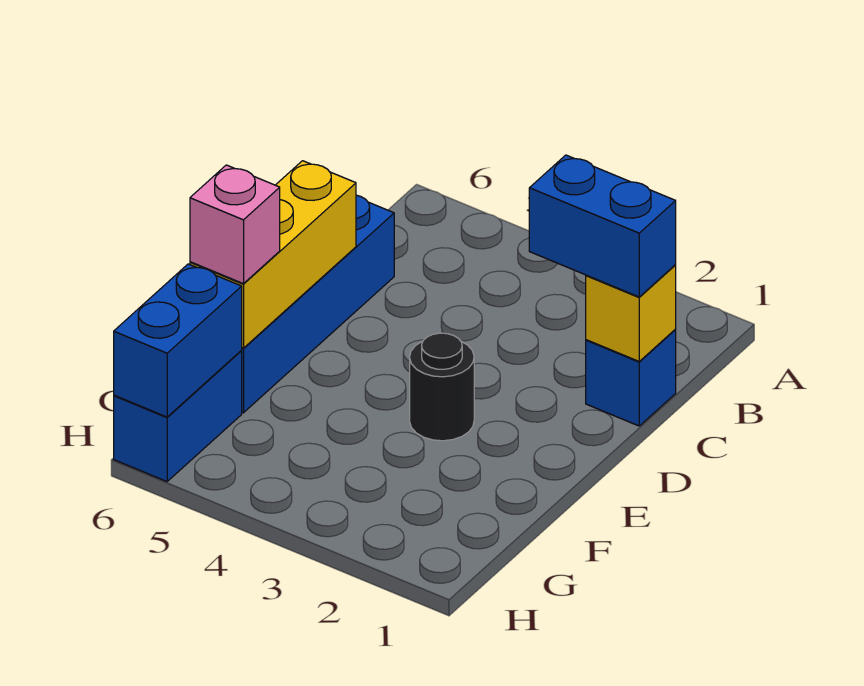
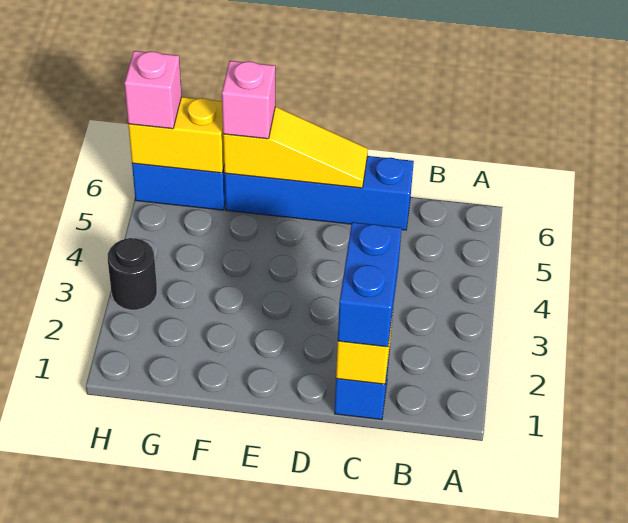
yellow brick D6:F6 level 2 -> yellow slope D6:F6 level 2 top F
black round brick E3 level 1 -> black round brick H3 level 1
blue brick G6:H6 level 2 -> yellow brick G6:H6 level 2
none -> pink brick H6 level 3

